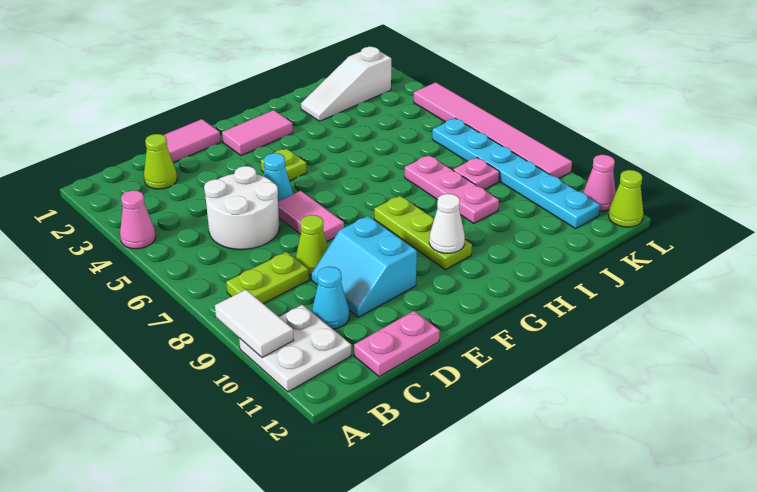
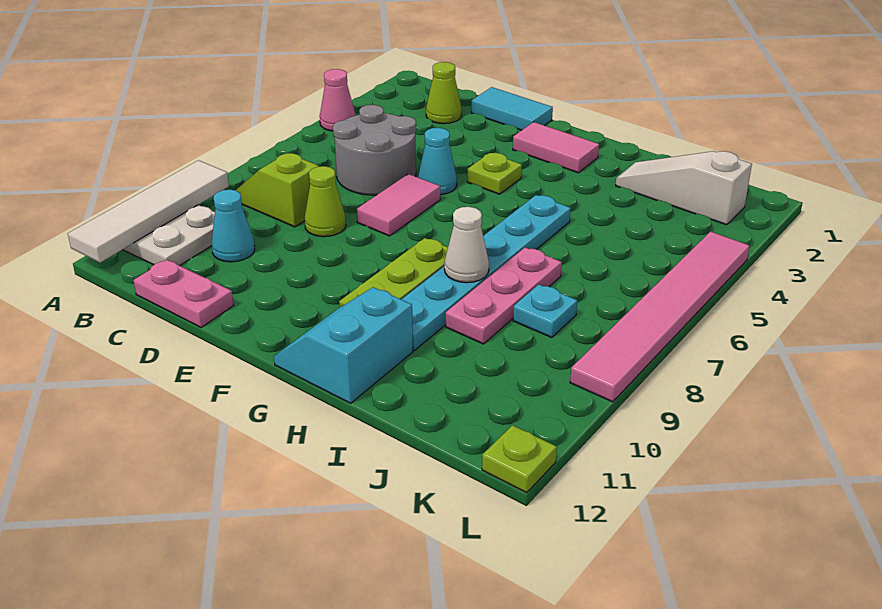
white tile A9:A10 level 2 -> white tile A9:A12 level 2
lime plate B8:C8 level 1 -> lime slope B8:C8 level 1 top C
white round brick C5:D6 level 1 -> grey round brick C5:D6 level 1
pink tile D1:E1 level 1 -> cyan tile D1:E1 level 1
cyan slope D9:E10 level 1 top E -> cyan slope G11:H12 level 1 top H
white cone G10 level 2 -> white cone H8 level 2
pink plate J8 level 1 -> cyan plate J8 level 1
cyan plate K6:K11 level 1 -> cyan plate H5:H10 level 1
pink cone L11 level 1 -> none
lime cone L12 level 1 -> lime plate L12 level 1

